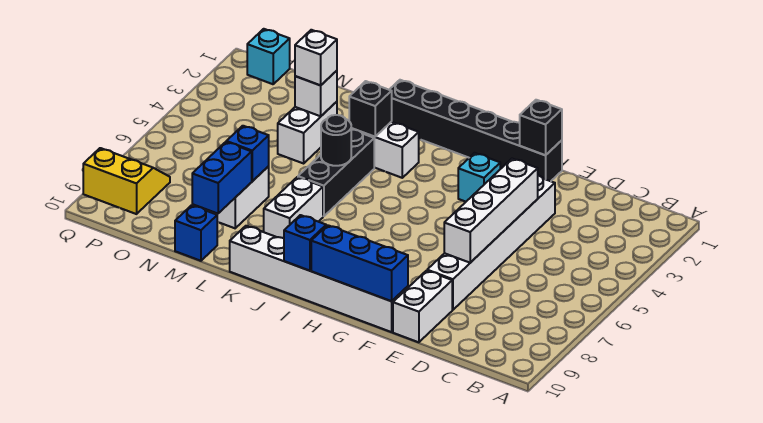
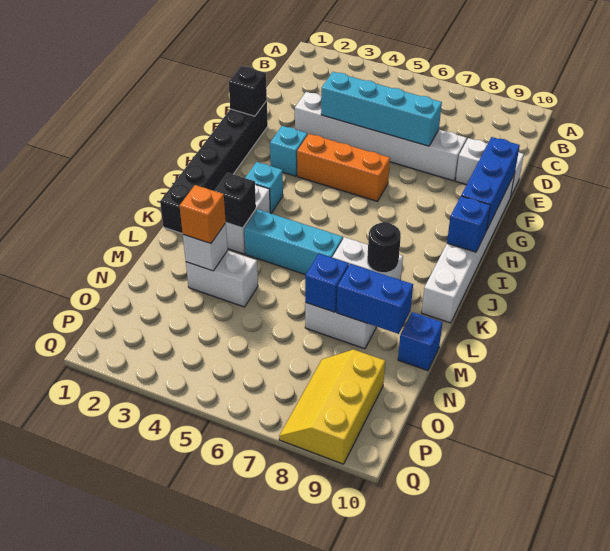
white brick E4:E7 level 2 -> cyan brick E4:E7 level 2
none -> orange brick G4:G6 level 1
black brick K4:K6 level 1 -> cyan brick K4:K6 level 1
black round brick K5 level 2 -> black round brick K8 level 2
white brick M3 level 3 -> orange brick M3 level 3
cyan brick P1 level 1 -> cyan brick I3 level 1
yellow slope P8:Q9 level 1 top 9 -> yellow slope O8:Q9 level 1 top 9

